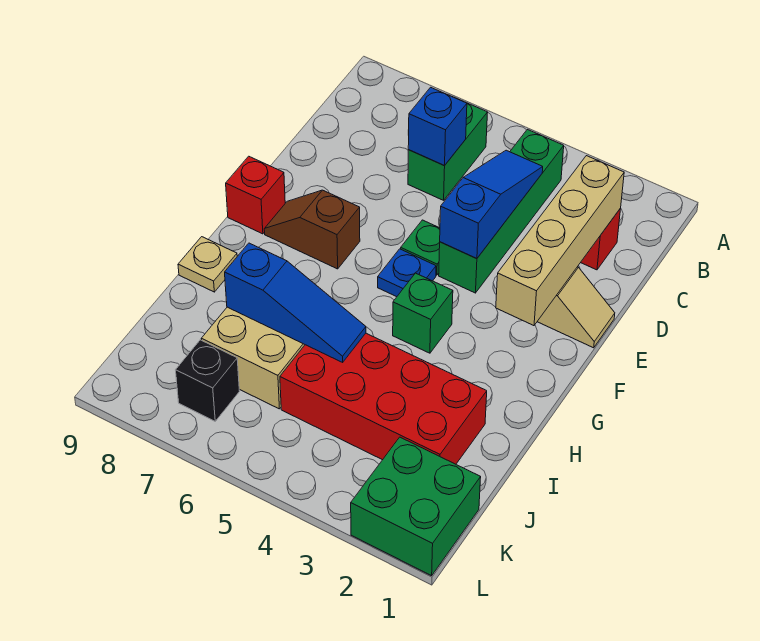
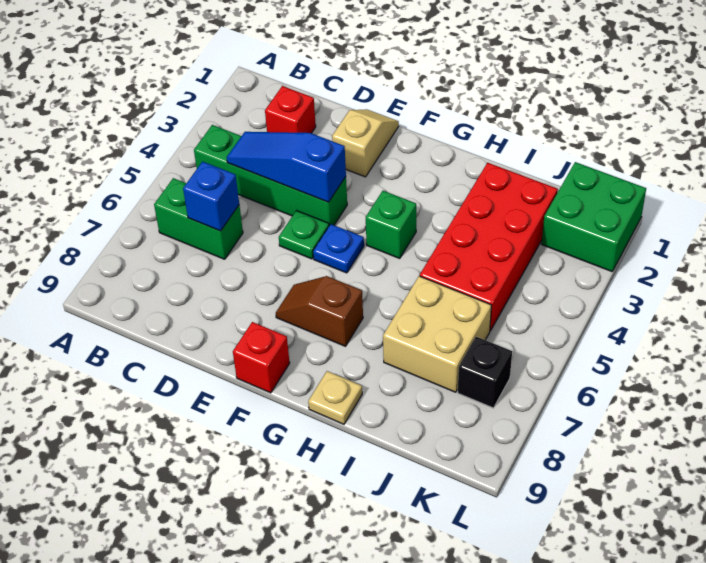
tan brick C2:F2 level 2 -> none
brown slope F7:F8 level 1 top 7 -> brown slope F7:G7 level 1 top G
blue slope I5:I7 level 2 top 7 -> none

